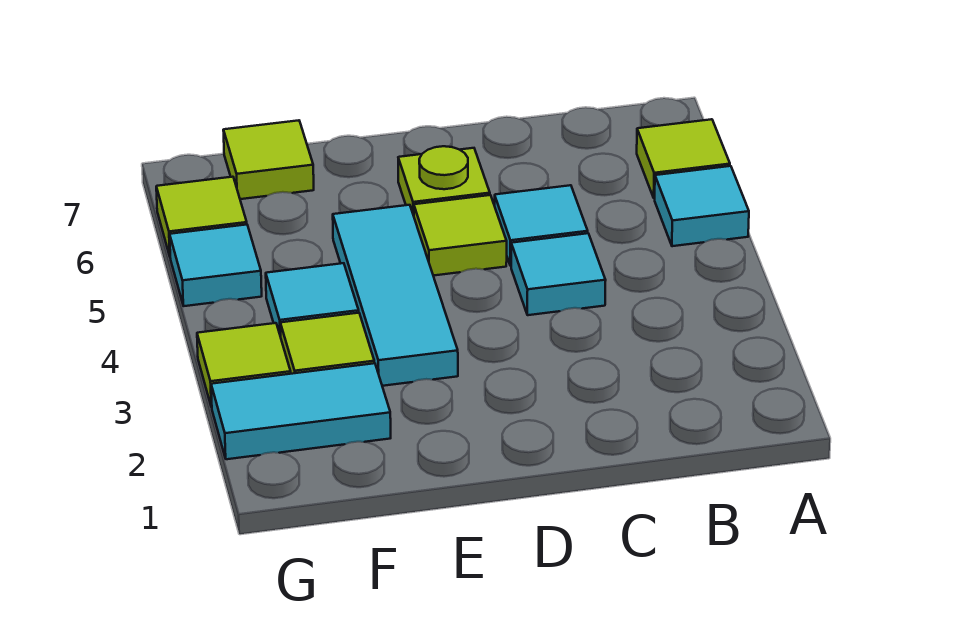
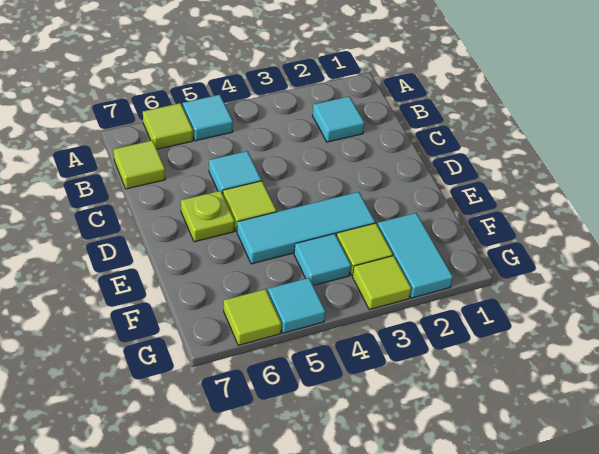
cyan tile C4 level 1 -> cyan tile B2 level 1
lime tile F7 level 1 -> lime tile B7 level 1

